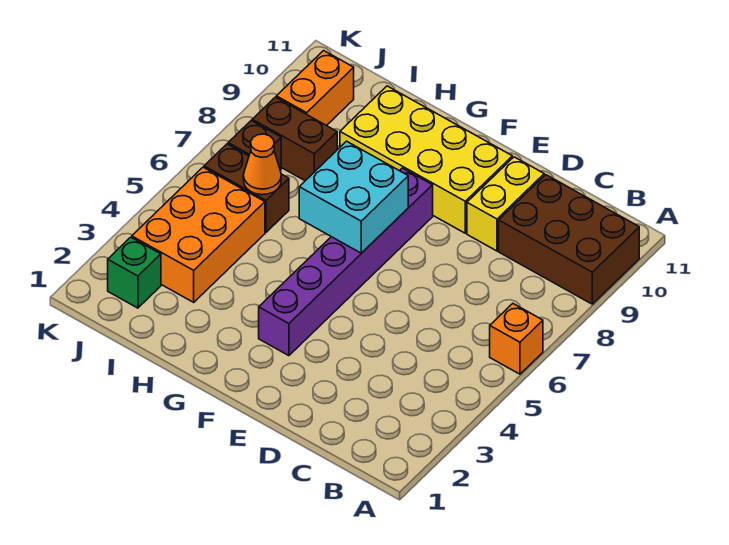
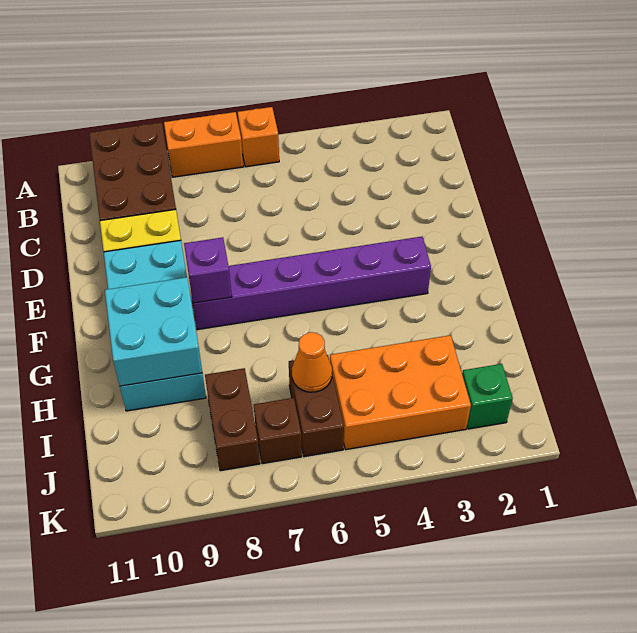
yellow brick E9:H10 level 1 -> cyan brick E9:H10 level 1
cyan brick F6:G7 level 2 -> cyan brick G9:H10 level 2
none -> purple brick F8 level 2
orange brick J9:J10 level 1 -> orange brick A7:A8 level 1

